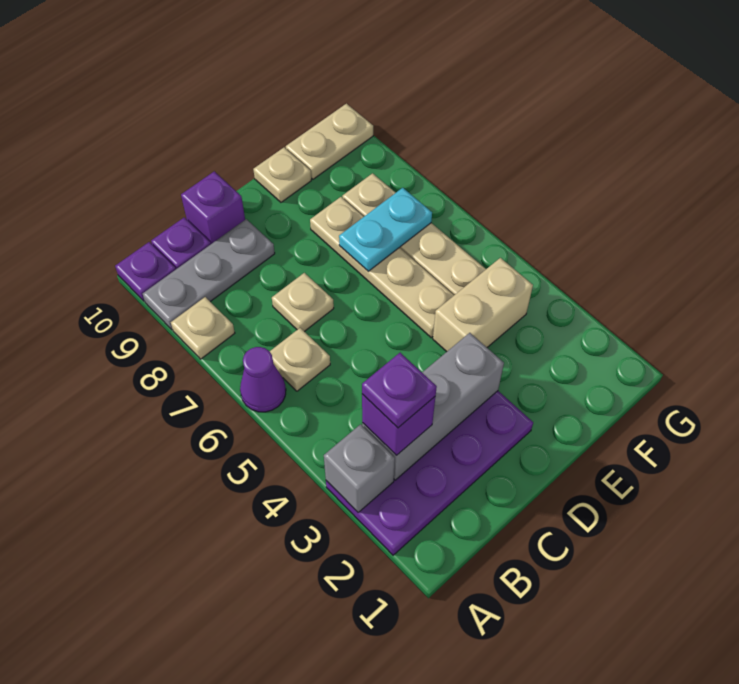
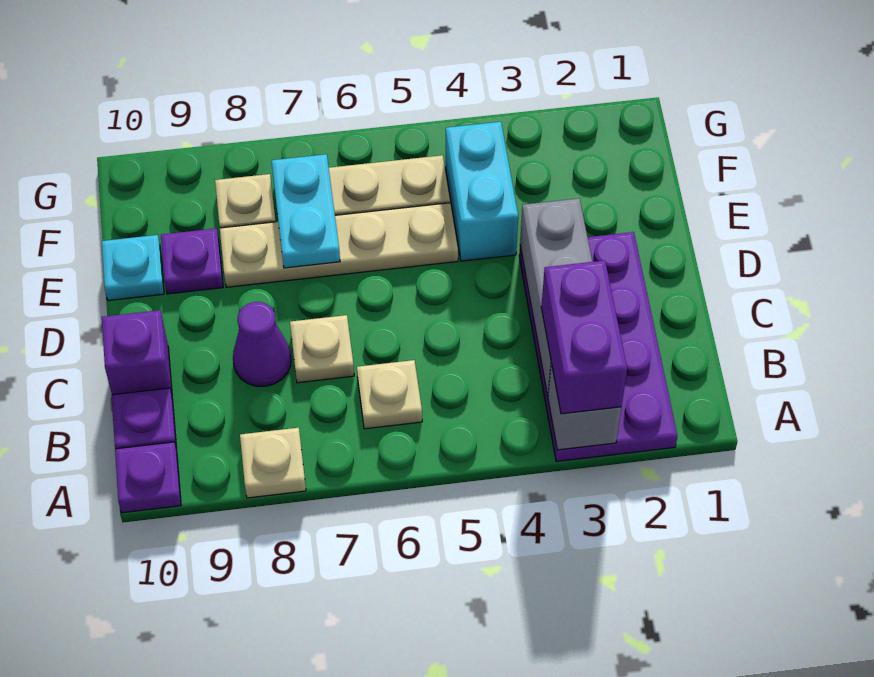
purple cone A6 level 1 -> purple cone C8 level 1
grey plate A9:C9 level 1 -> none
purple brick B3 level 3 -> purple brick A3:B3 level 3
purple plate B3 level 4 -> purple plate E9 level 1
tan brick E4:F4 level 1 -> cyan brick E4:F4 level 1
tan plate E10 level 1 -> cyan plate E10 level 1
tan plate F10:G10 level 1 -> none

